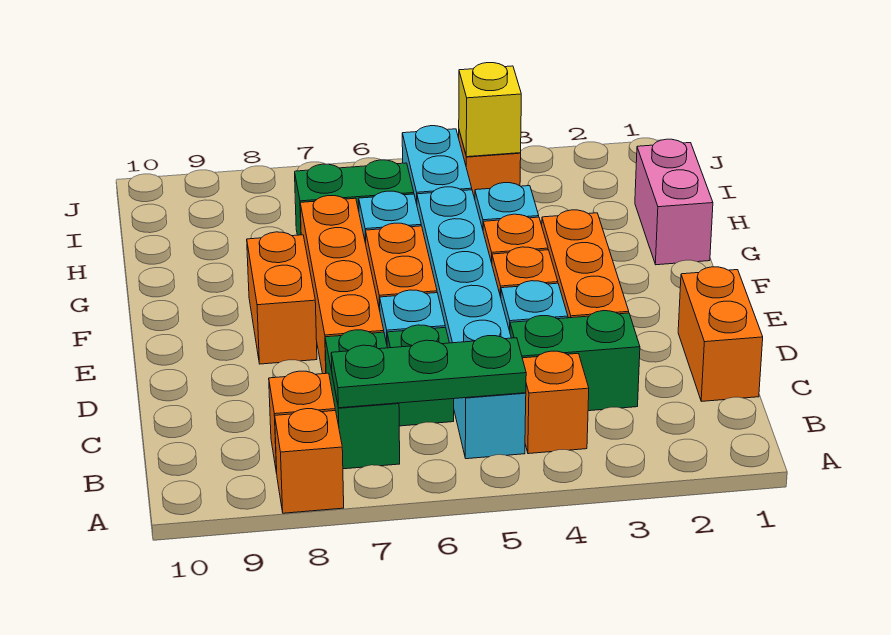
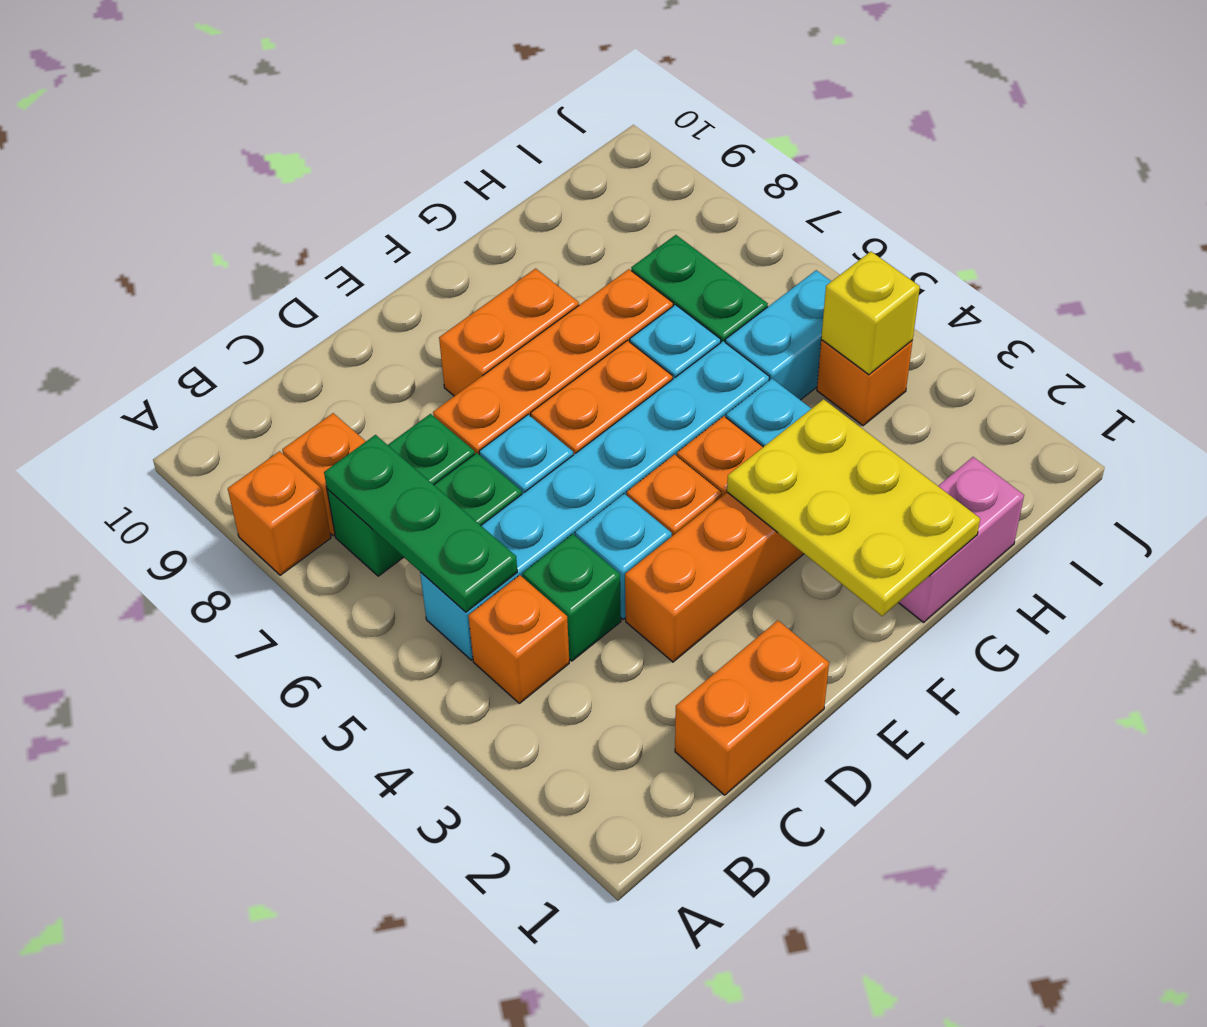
green brick C3:C4 level 1 -> green brick C4 level 1
none -> yellow plate F1:G3 level 2

